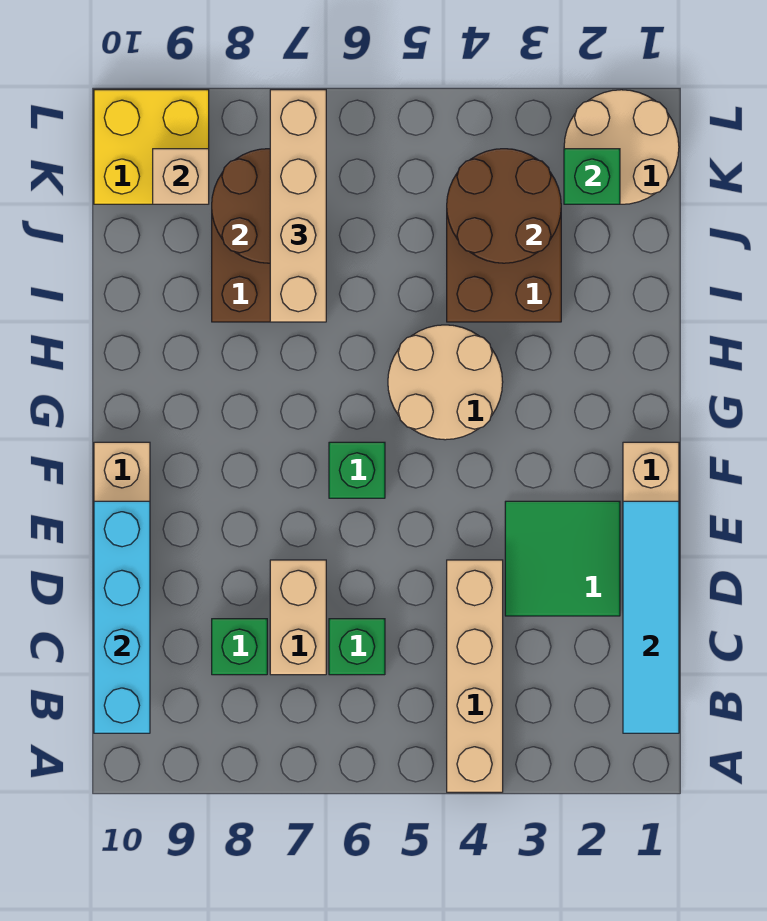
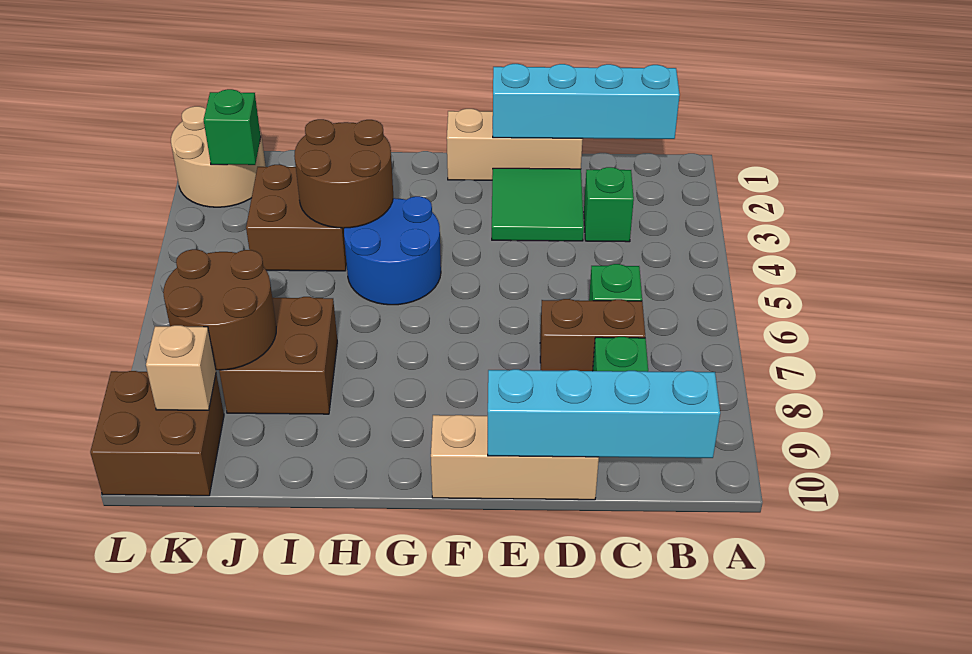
tan brick A4:D4 level 1 -> none
cyan tile B1:E1 level 2 -> cyan brick B1:E1 level 2
tan brick C7:D7 level 1 -> brown brick C7:D7 level 1
green brick F6 level 1 -> green brick C3 level 1
tan round brick G4:H5 level 1 -> blue round brick G4:H5 level 1
tan brick I7:L7 level 3 -> none
brown round brick J3:K4 level 2 -> brown round brick H3:I4 level 2
yellow brick K9:L10 level 1 -> brown brick K9:L10 level 1

